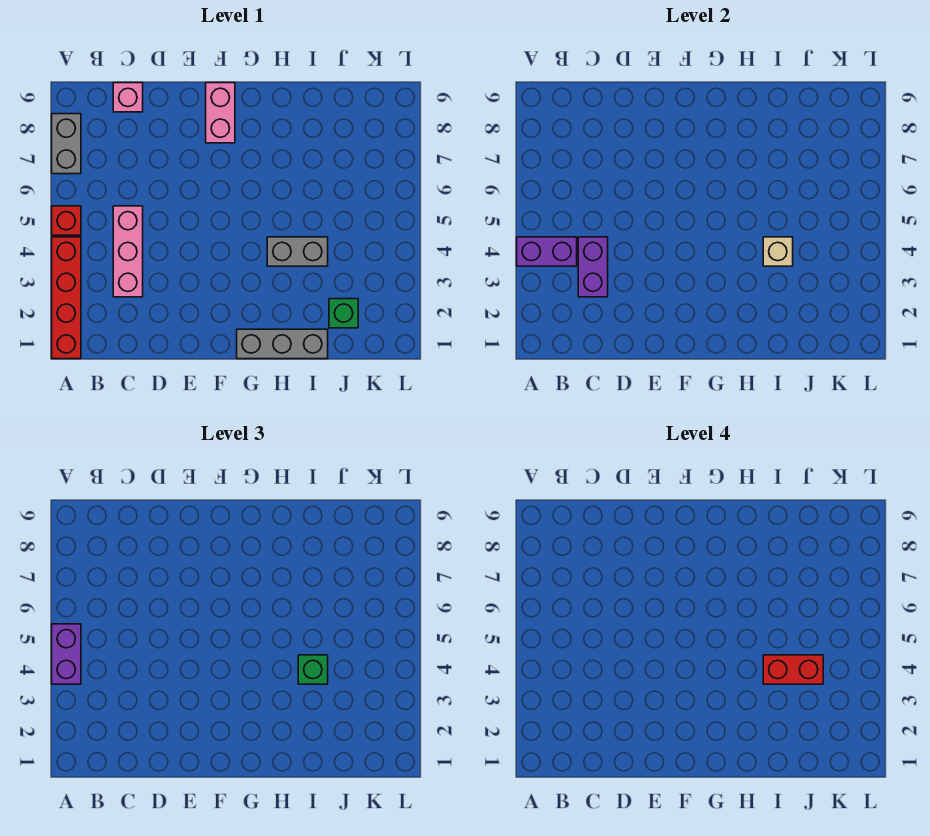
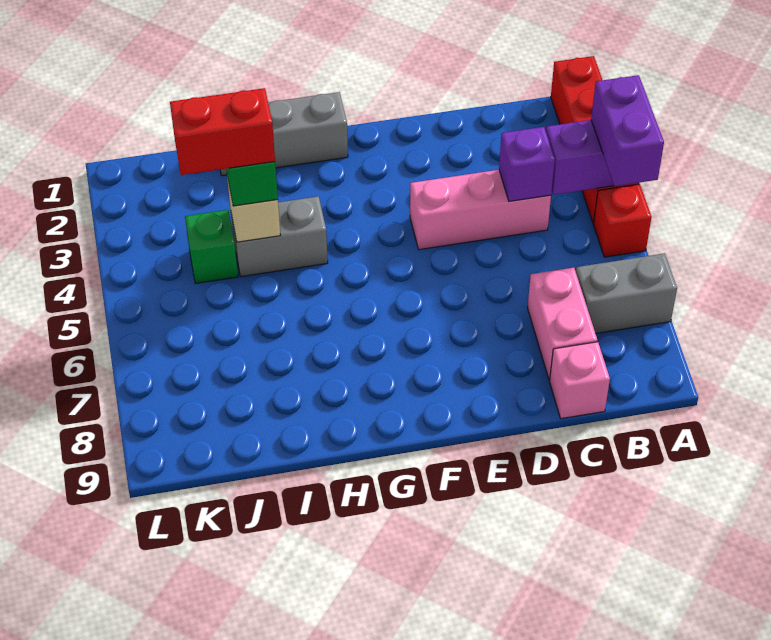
grey brick A7:A8 level 1 -> grey brick A7:B7 level 1
pink brick C3:C5 level 1 -> pink brick C4:E4 level 1
purple brick C3:C4 level 2 -> purple brick C4 level 2
pink brick F8:F9 level 1 -> pink brick C7:C8 level 1
green brick J2 level 1 -> green brick J4 level 1

